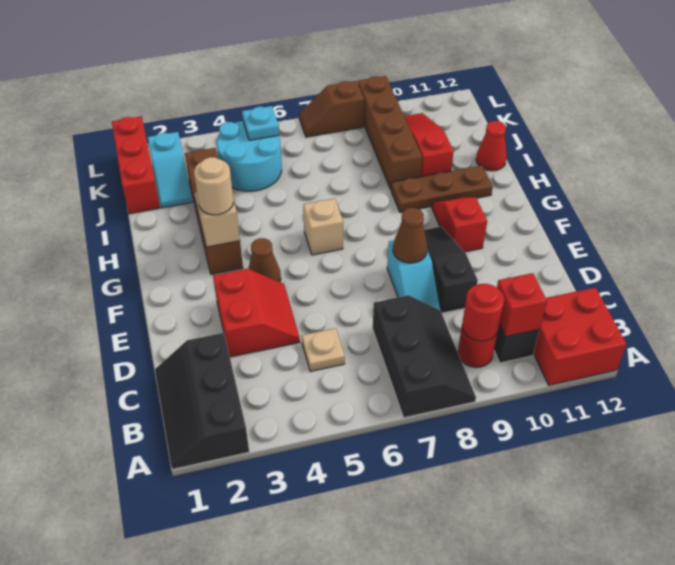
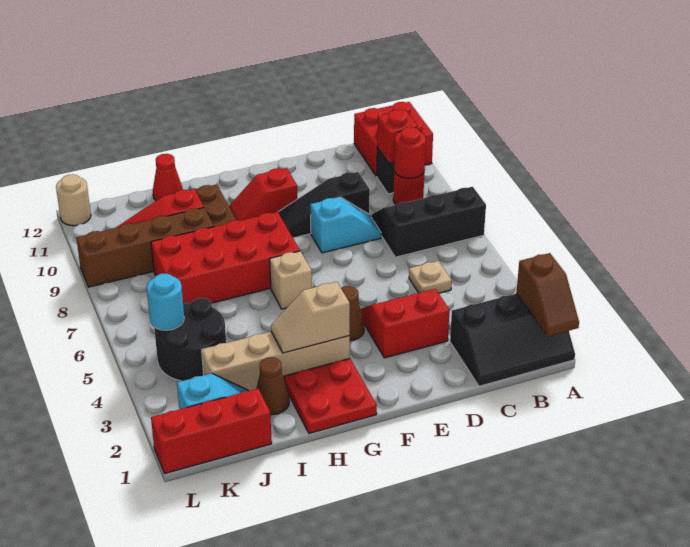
brown cone E8 level 2 -> brown cone I2 level 1
none -> red plate G1:H2 level 1
brown brick G3:J3 level 1 -> tan brick G3:J3 level 1
tan round brick G3 level 3 -> tan round brick L12 level 1
none -> red brick G7:J8 level 1
cyan round brick J4:K5 level 1 -> black round brick J4:K5 level 1
cyan plate K5 level 2 -> cyan round brick K5 level 2
brown slope L7:L8 level 1 top 8 -> brown slope A1:A2 level 2 top 2

